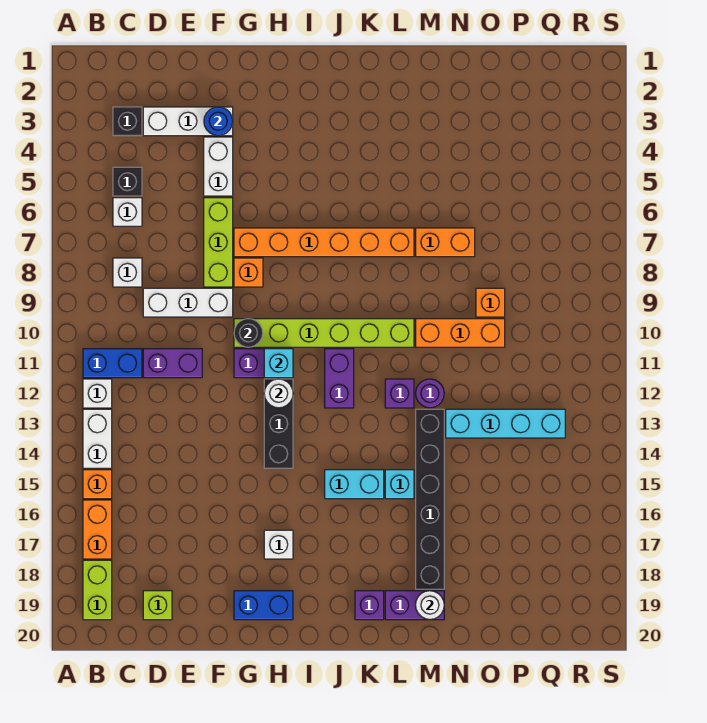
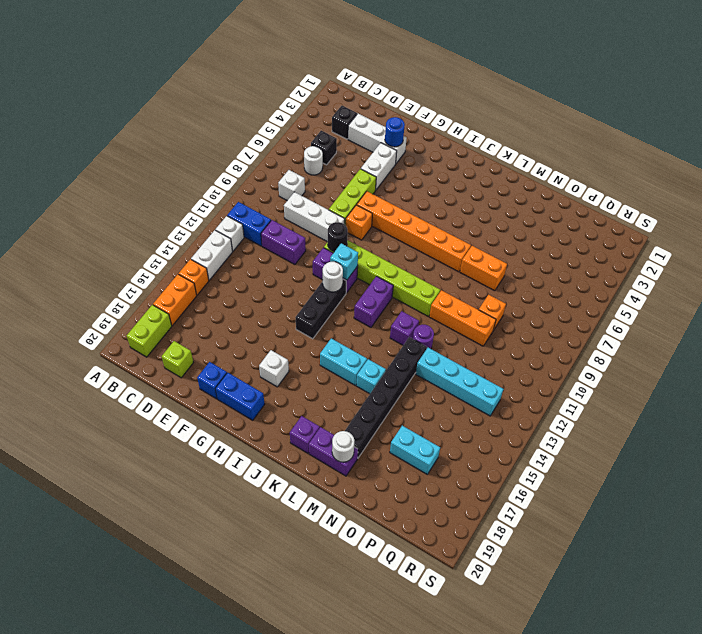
white brick C6 level 1 -> white round brick C6 level 1
none -> blue brick F19 level 1
none -> cyan brick O17:P17 level 1

